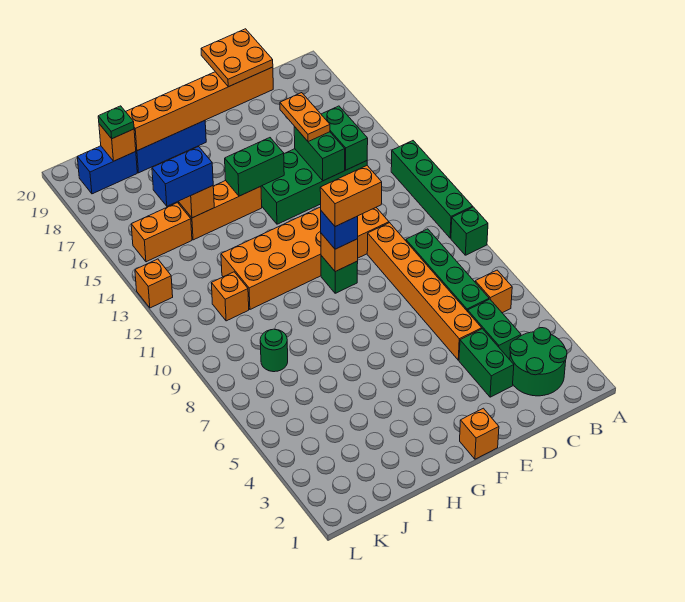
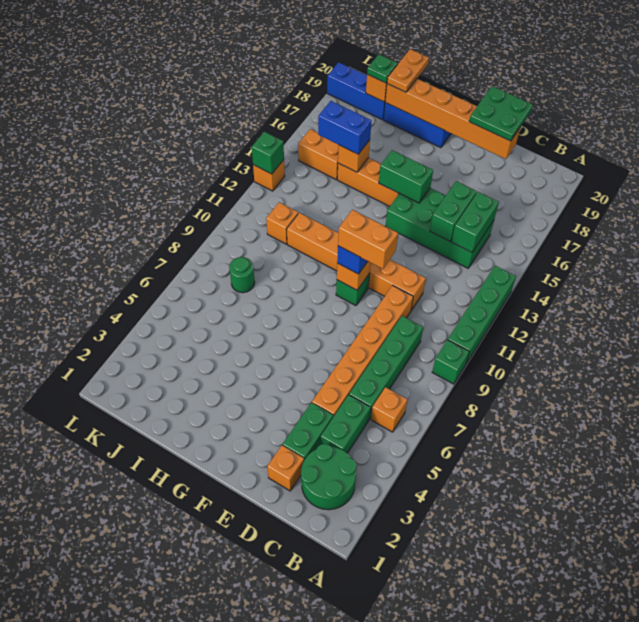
orange brick D11:I12 level 1 -> orange brick D11:I11 level 1
orange plate D15:D16 level 3 -> orange plate I19:I20 level 3
orange plate D19:E20 level 3 -> green plate D19:E20 level 3
orange brick F1 level 1 -> orange brick D2 level 1
blue brick J19:K19 level 1 -> blue brick J19:L19 level 1
none -> green brick L13 level 2

